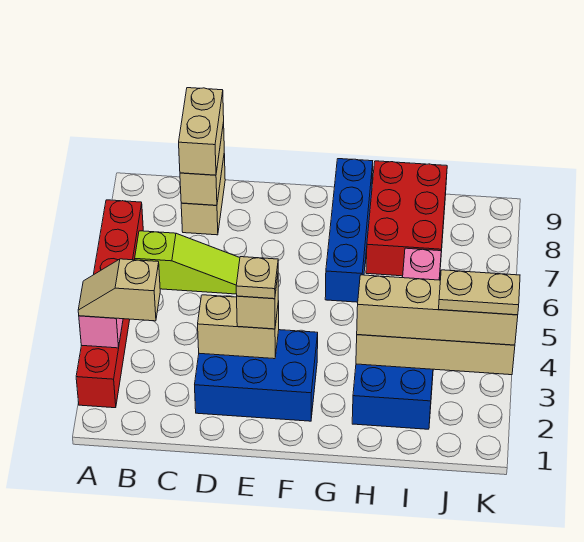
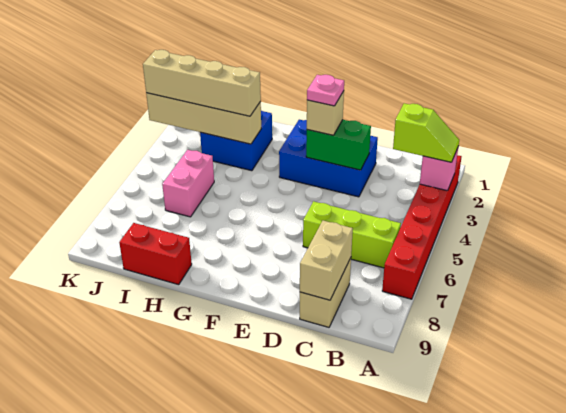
tan slope A3:B3 level 3 top B -> lime slope A3:B3 level 3 top B
lime slope B6:D6 level 1 top B -> lime brick B6:D6 level 1
tan brick C8:C9 level 3 -> none
tan brick D3:E3 level 2 -> green brick D3:E3 level 2
tan plate E3 level 4 -> pink plate E3 level 4
blue brick G6:G9 level 1 -> none
red brick H7:I9 level 1 -> red brick H9:I9 level 1
tan plate J3:K3 level 4 -> none

